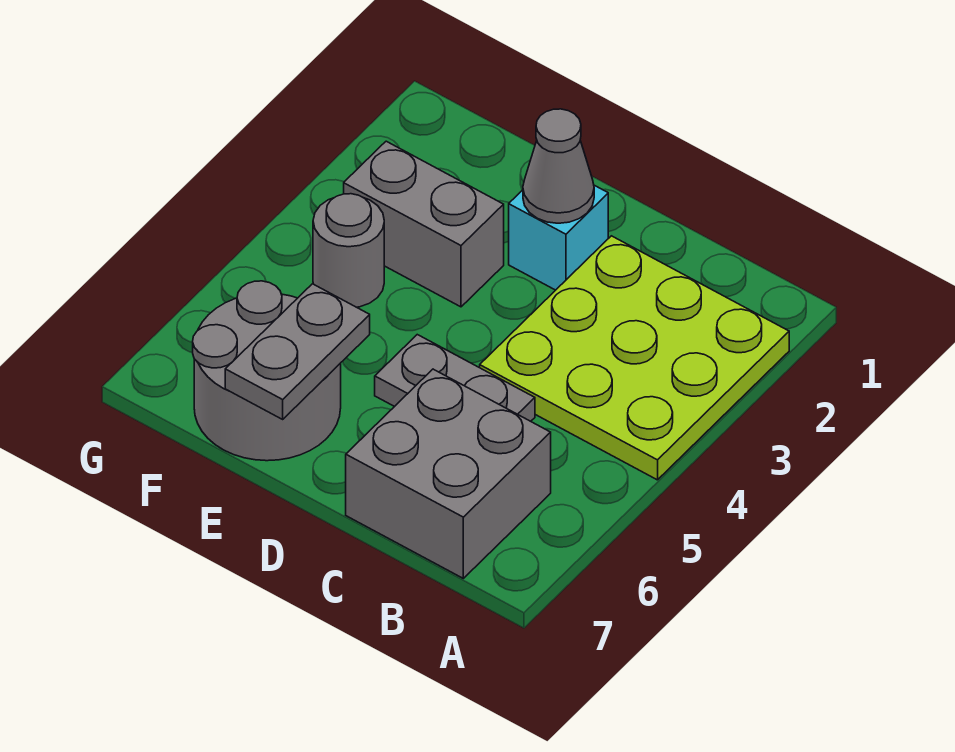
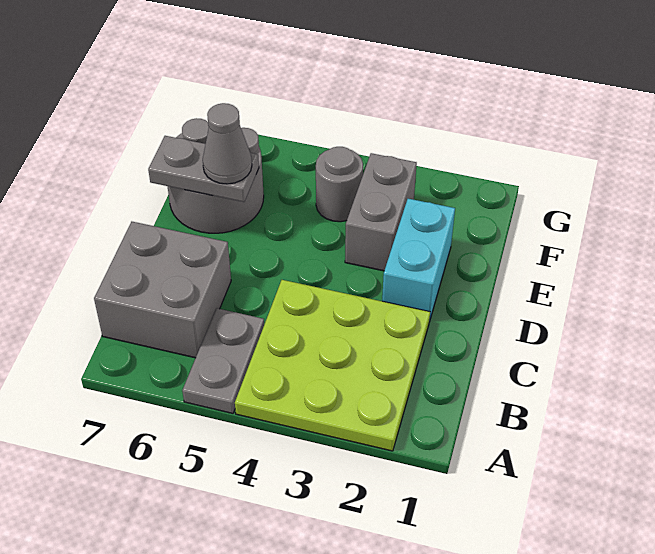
grey plate C5:D5 level 1 -> grey plate A5:B5 level 1
cyan brick D2 level 1 -> cyan brick D2:E2 level 1
grey cone D2 level 2 -> grey cone E6 level 3

